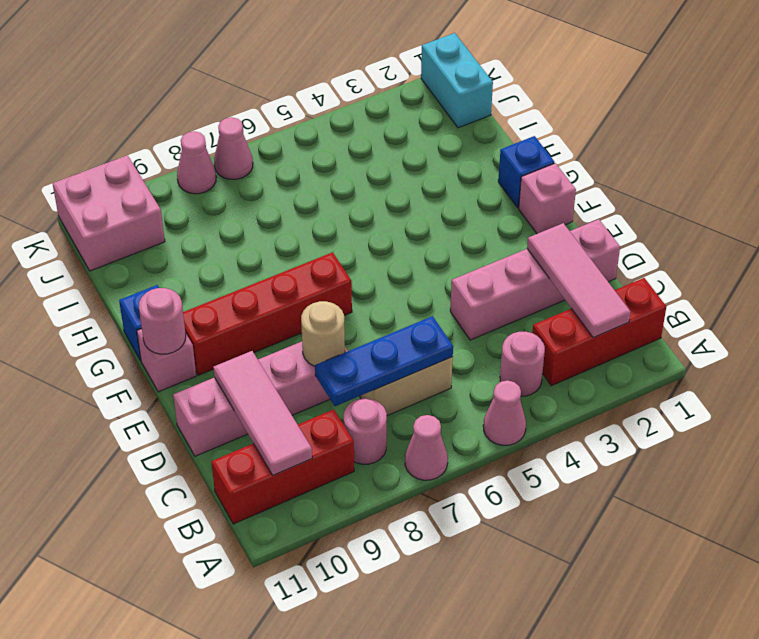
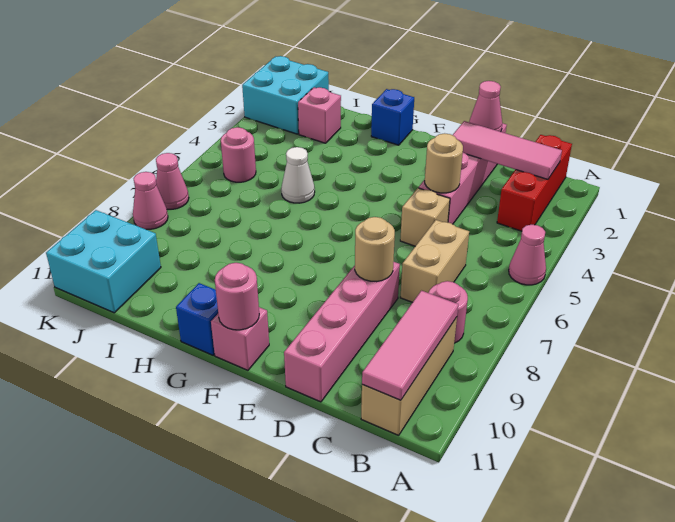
pink cone A7 level 1 -> pink cone D1 level 2
pink round brick B4 level 1 -> pink round brick J5 level 1
red brick B9:B11 level 1 -> tan brick B9:B11 level 1
pink tile B10:D10 level 2 -> pink tile B9:B11 level 2
blue plate C6:C8 level 2 -> none
none -> tan round brick D4 level 2
none -> tan brick D5 level 1
pink brick F1 level 1 -> pink brick I2 level 1
red brick F7:F10 level 1 -> none
none -> white cone H5 level 1
cyan brick J1:K1 level 1 -> cyan brick J1:K2 level 1
pink brick J10:K11 level 1 -> cyan brick J10:K11 level 1

